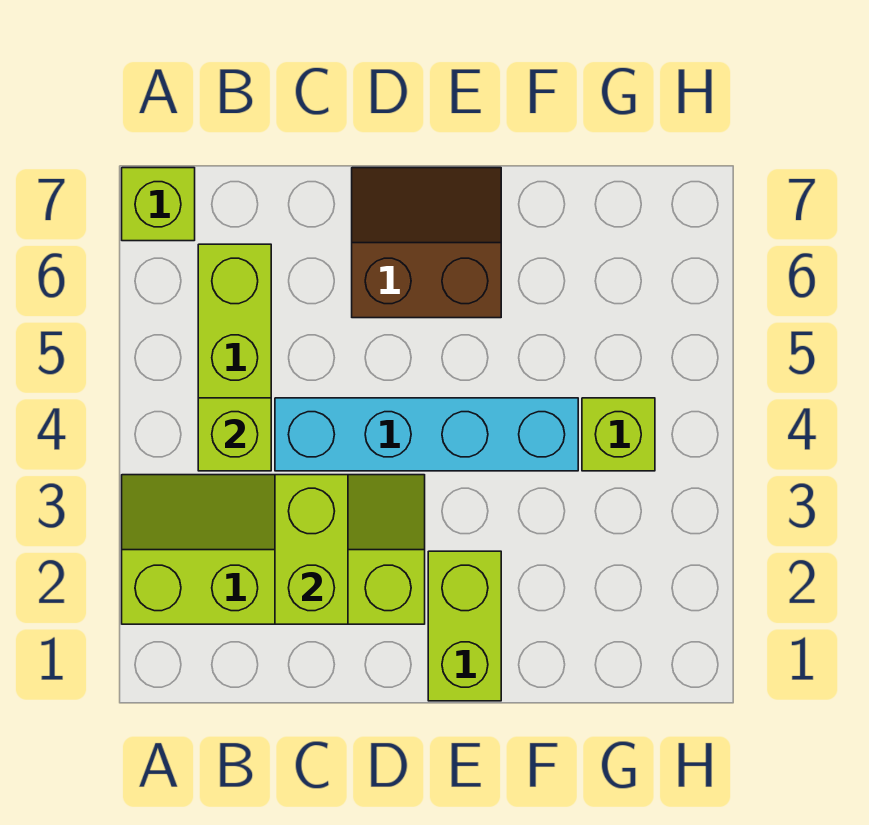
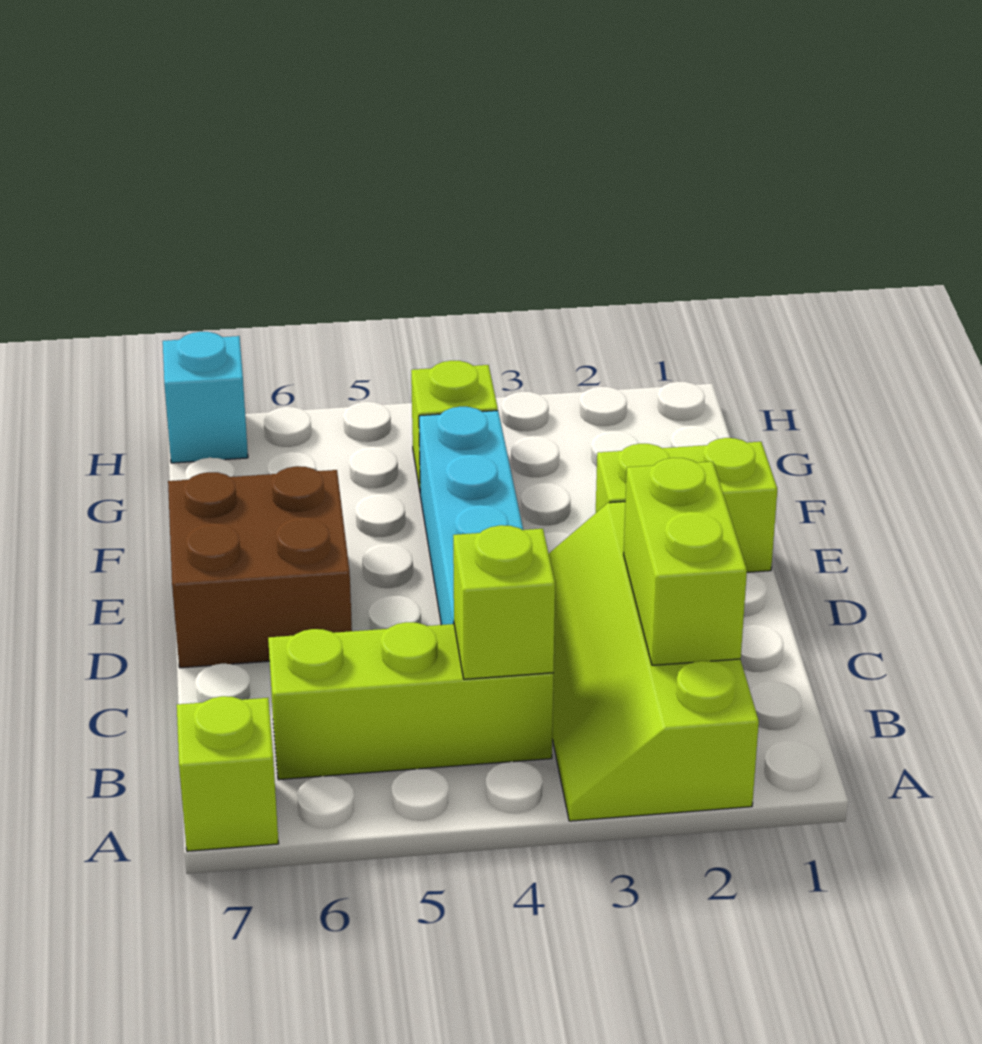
lime brick C2:C3 level 2 -> lime brick B2:C2 level 2
brown slope D6:E7 level 1 top 6 -> brown brick D6:E7 level 1
none -> cyan brick H7 level 1

